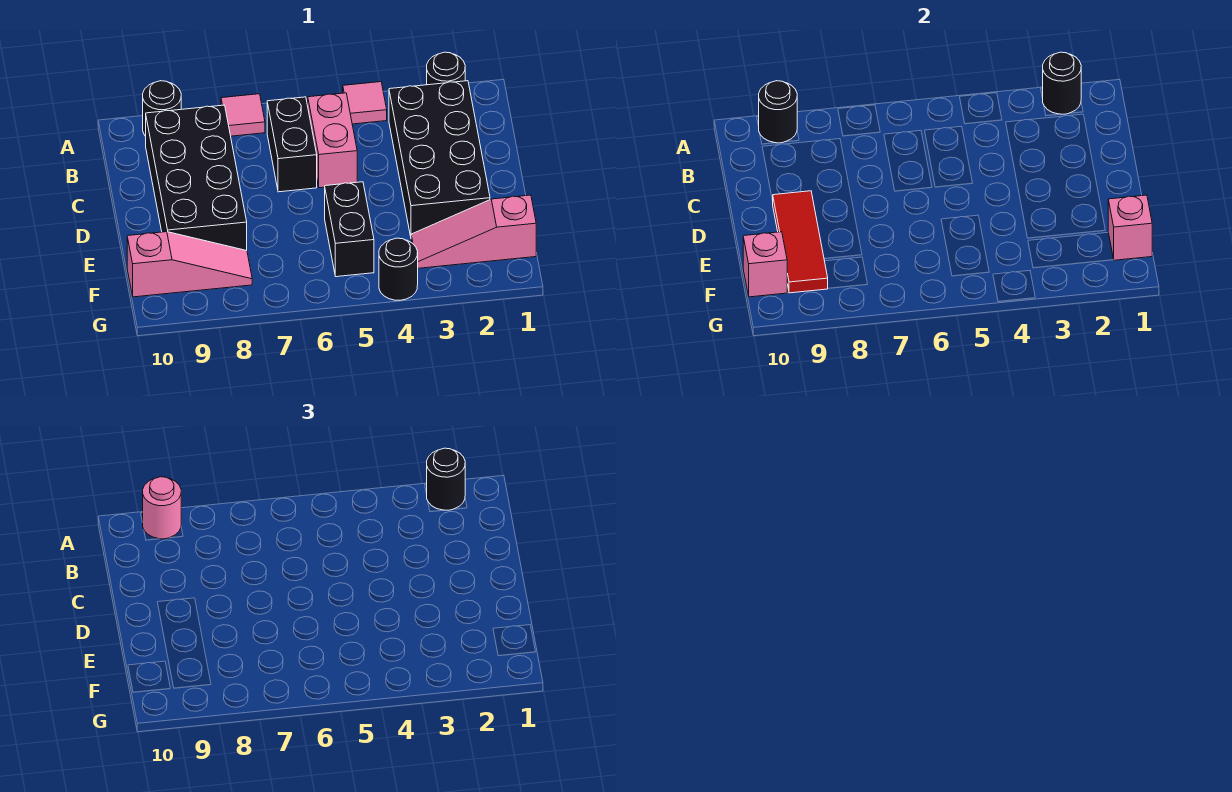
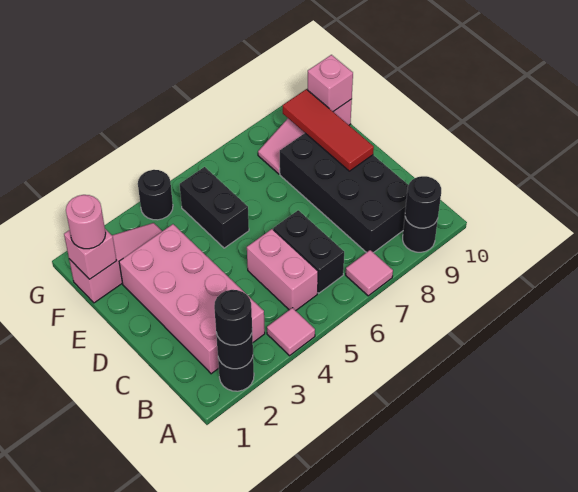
pink round brick A9 level 3 -> pink round brick F1 level 3
black brick B2:E3 level 1 -> pink brick B2:E3 level 1

